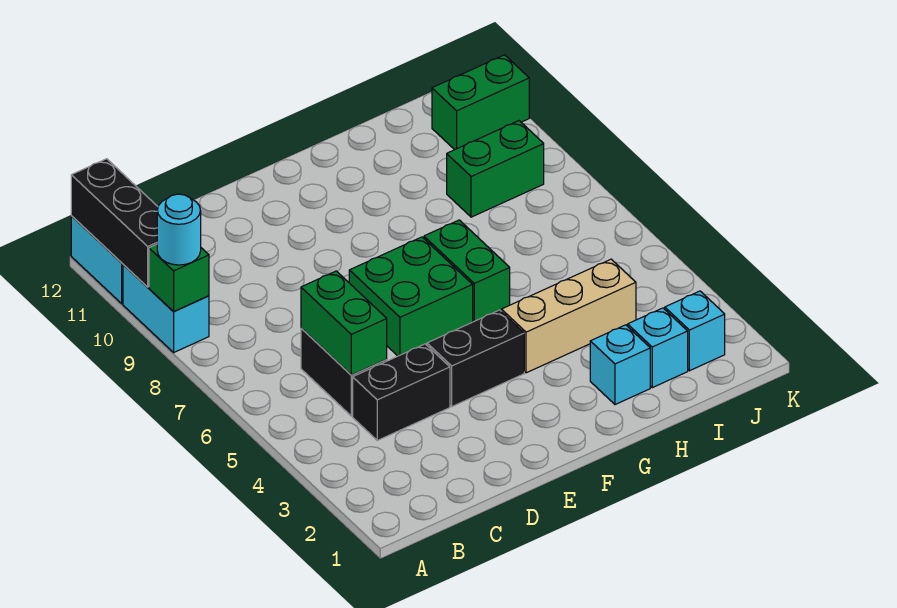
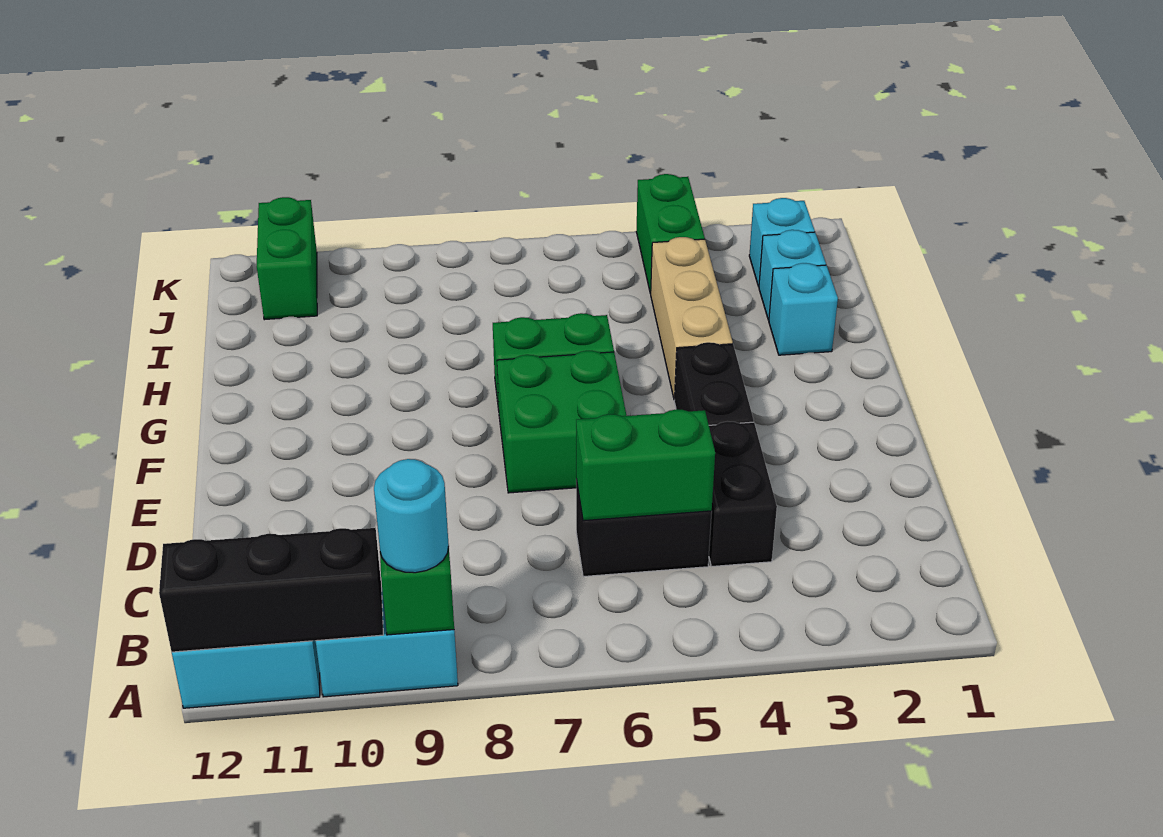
green brick I9:J9 level 1 -> green brick J4:K4 level 1

